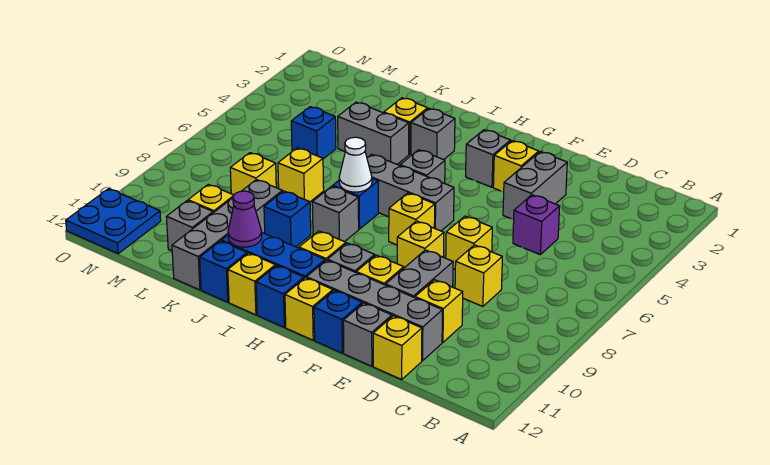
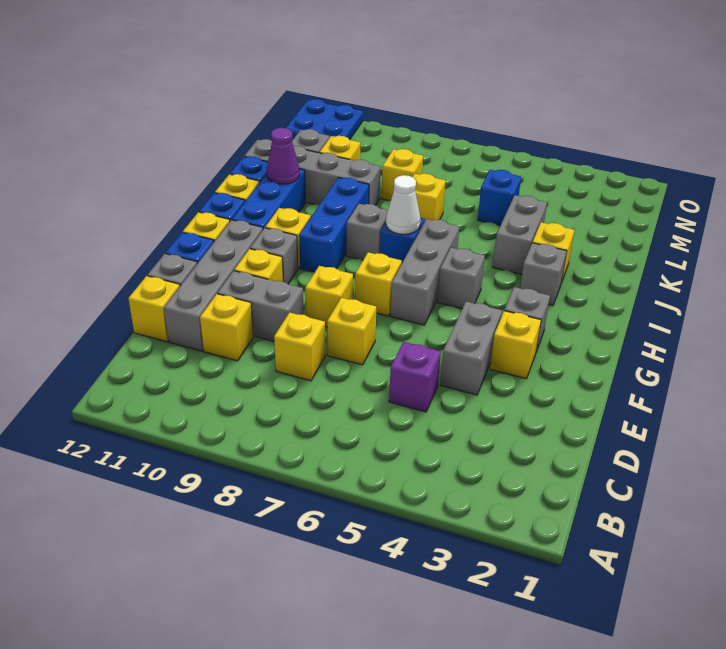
grey brick E3:E4 level 1 -> grey brick E4:F4 level 1
blue brick J9 level 1 -> blue brick H9:J9 level 1

